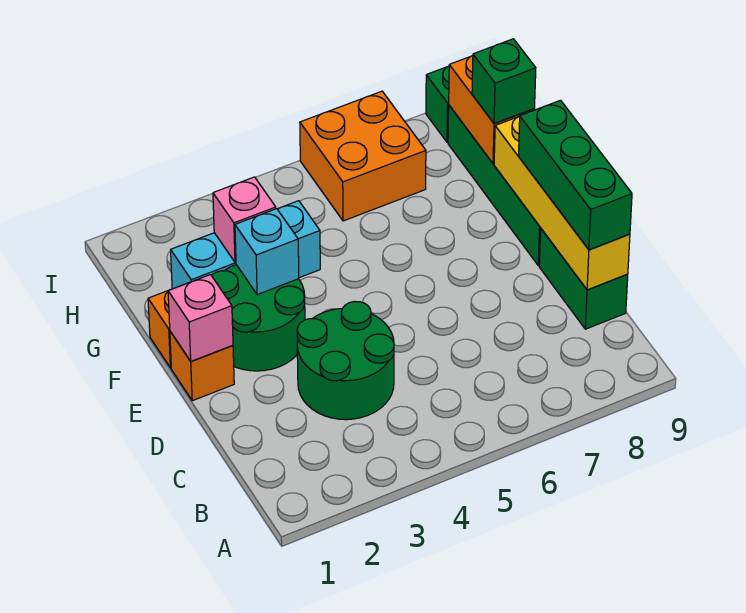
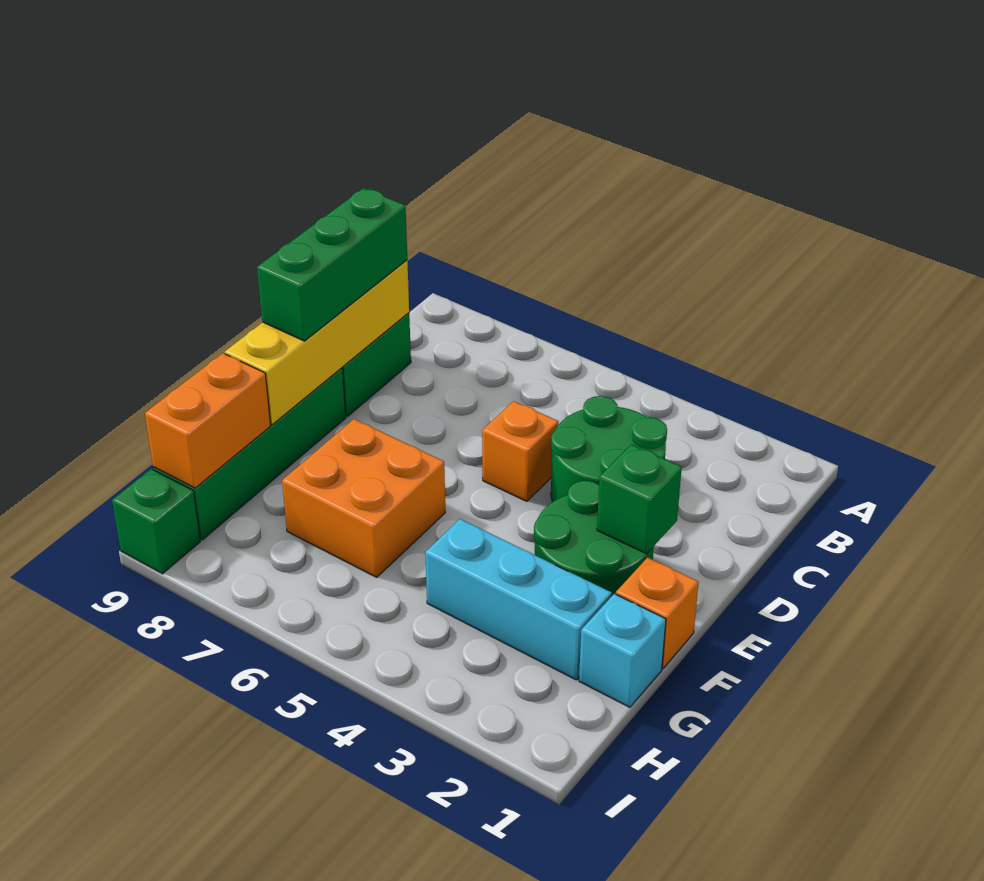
orange brick E1 level 1 -> orange brick D5 level 1
pink brick E1 level 2 -> none
cyan brick F3 level 2 -> cyan brick G1 level 1
pink brick G3 level 2 -> none
green brick G9 level 3 -> green brick E2 level 2
orange brick H6:I7 level 1 -> orange brick F6:G7 level 1

